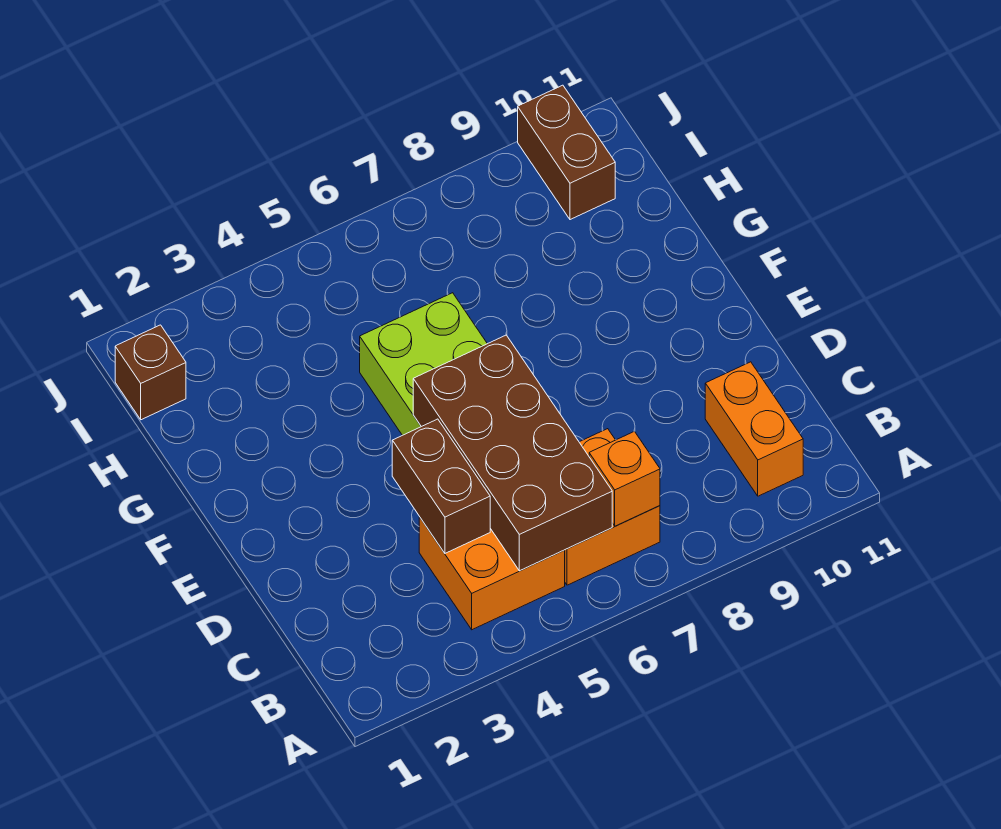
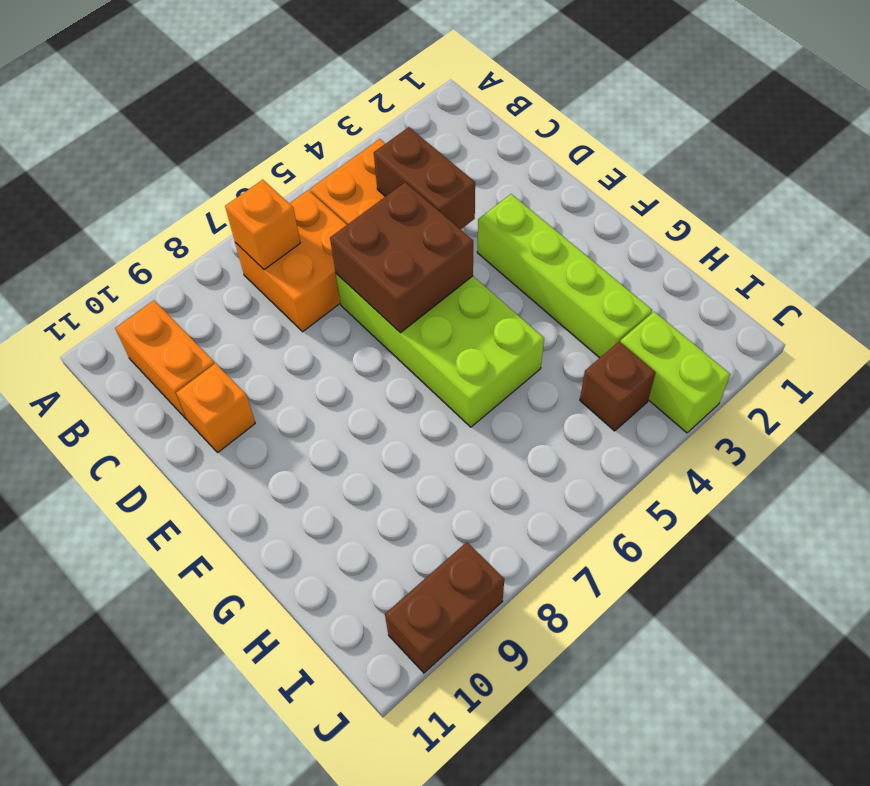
brown brick B5:E6 level 2 -> brown brick D5:E6 level 2
none -> orange brick D10 level 1
none -> lime brick E3:H3 level 1
brown brick I1 level 1 -> brown brick I4 level 1
none -> lime brick I3:J3 level 1
brown brick I10:J10 level 1 -> brown brick J9:J10 level 1

